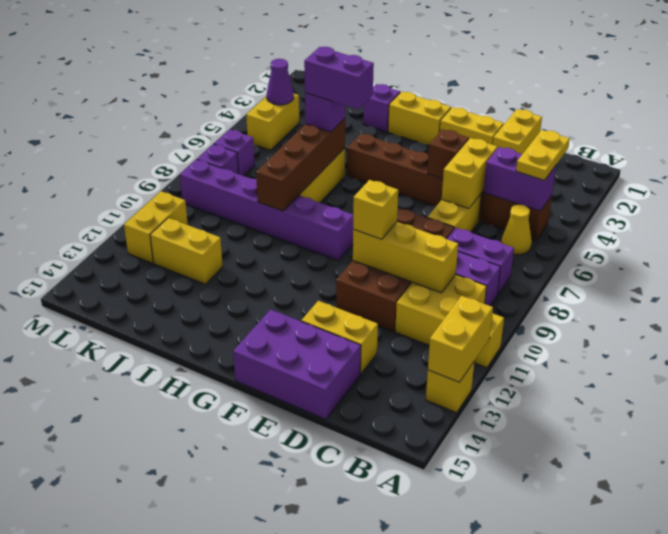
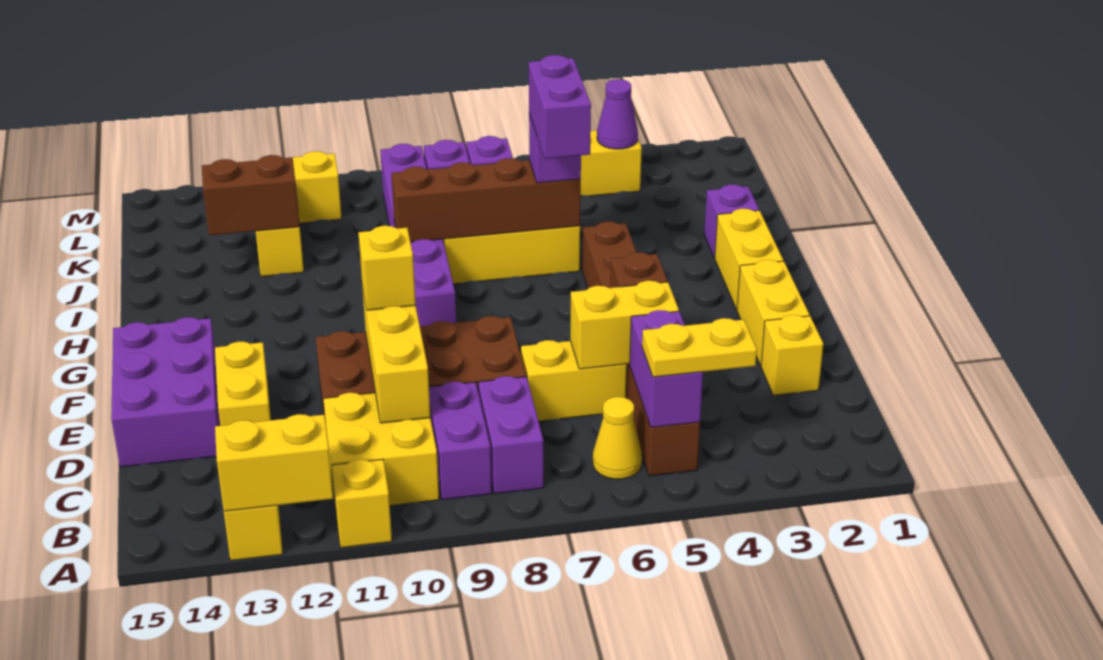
yellow brick D1:D2 level 1 -> yellow brick D2 level 1
none -> brown brick J12:J13 level 2

